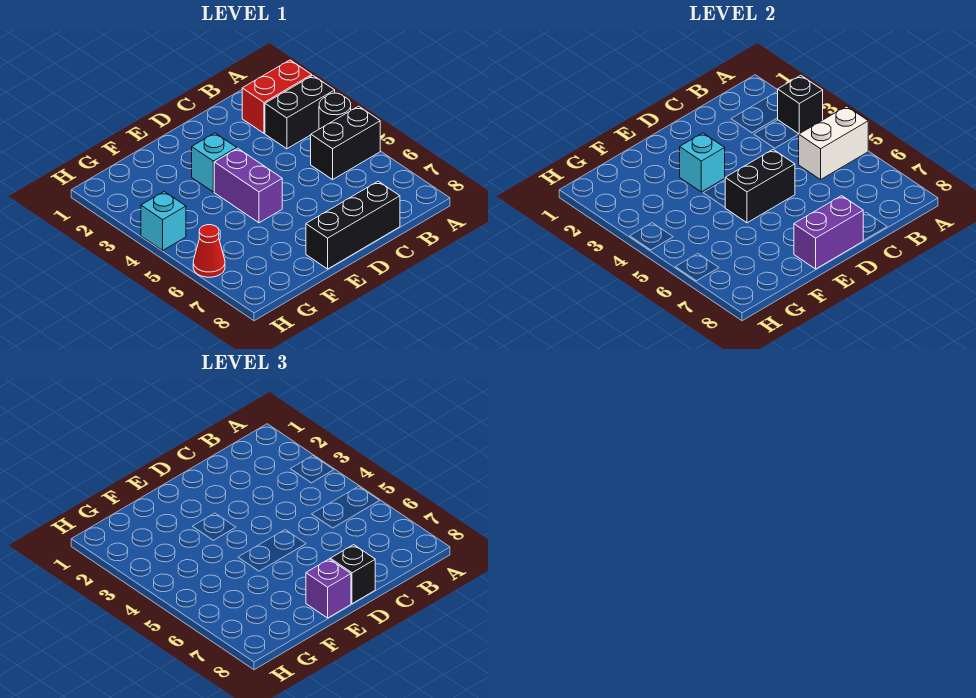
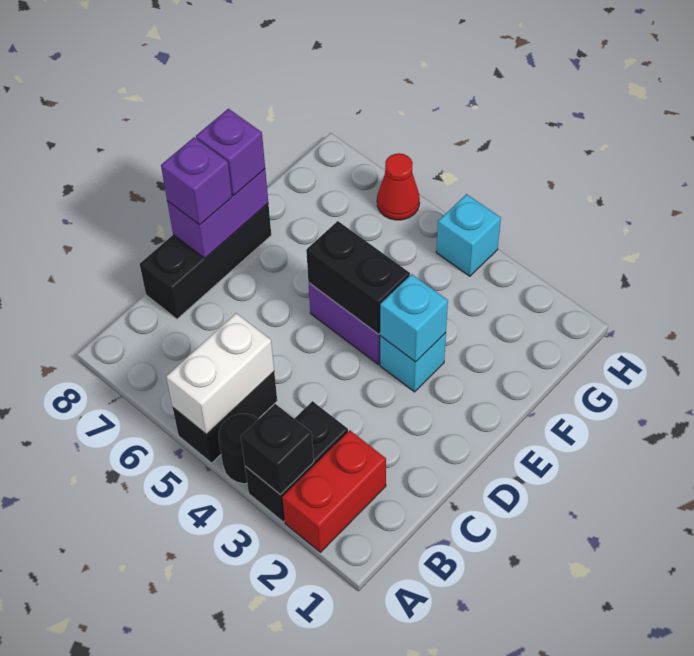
black brick D5:E5 level 2 -> black brick E4:E5 level 2
black brick D8 level 3 -> purple brick D8 level 3

